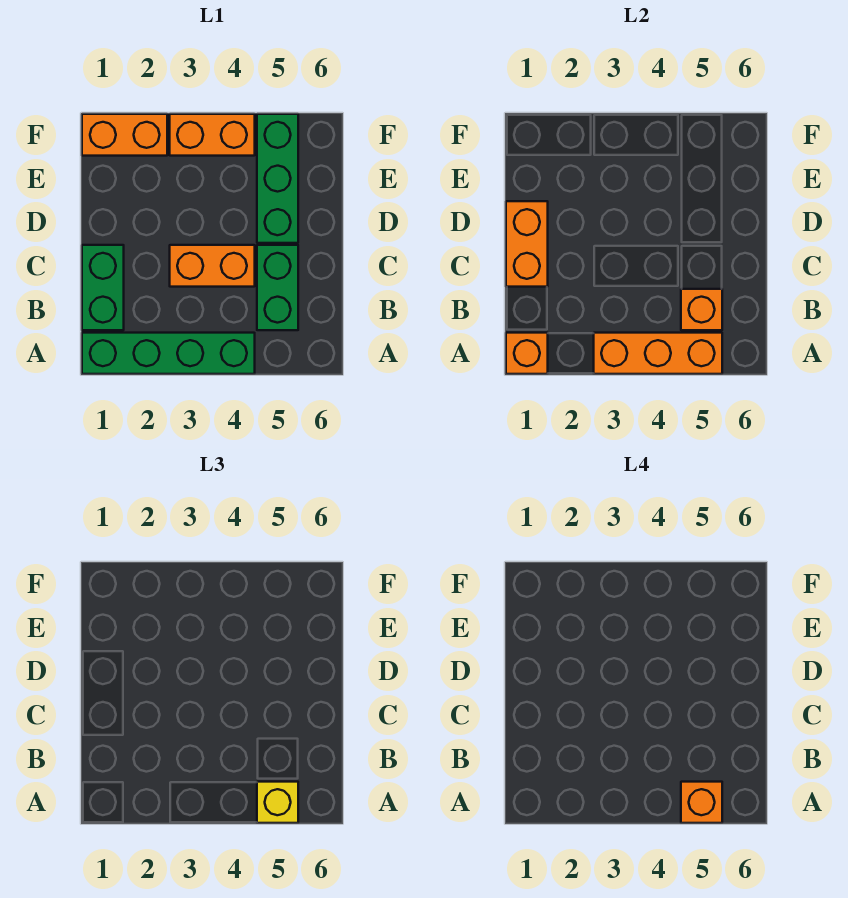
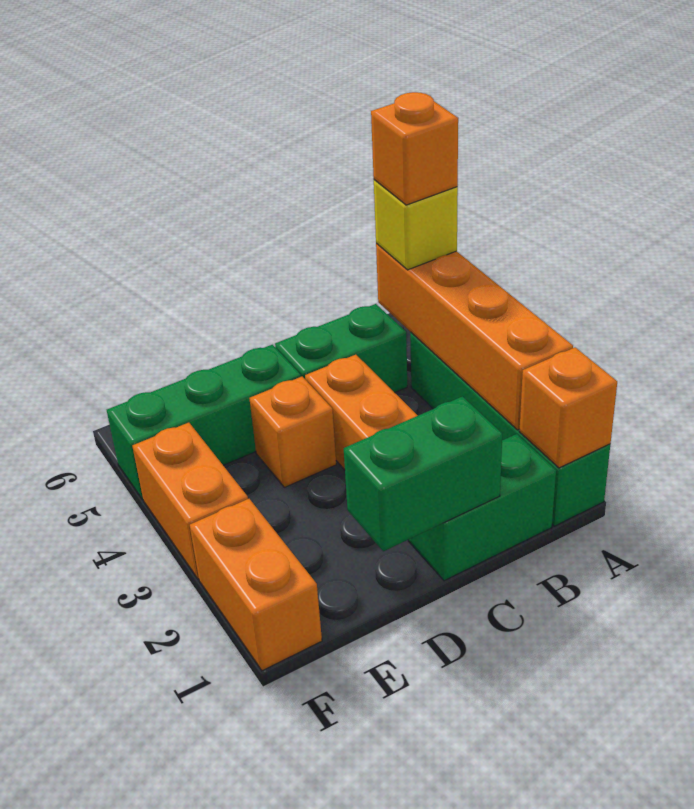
orange brick A3:A5 level 2 -> orange brick A2:A5 level 2
orange brick B5 level 2 -> orange brick D4 level 1
orange brick C1:D1 level 2 -> green brick C1:D1 level 2

